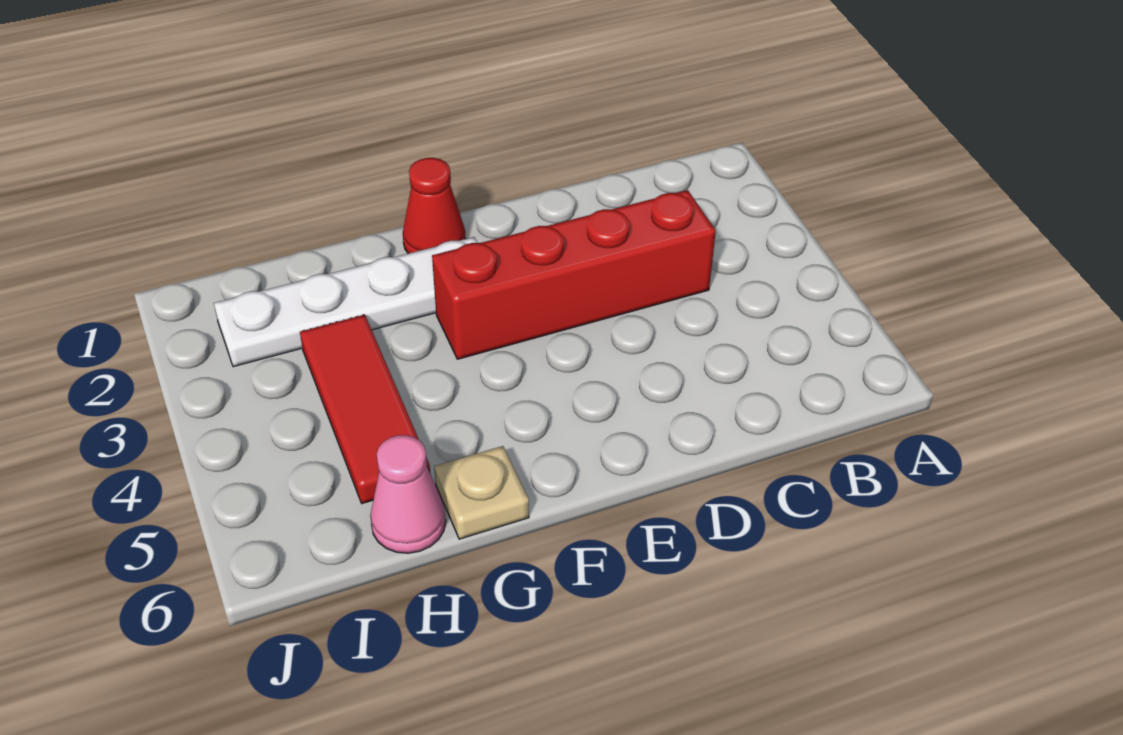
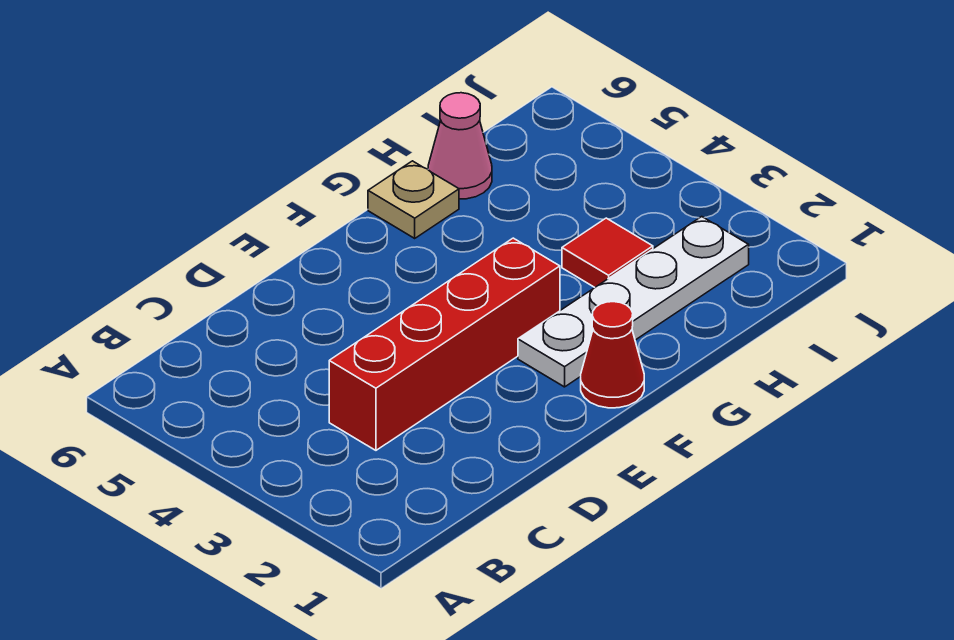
red tile H3:H5 level 1 -> red tile H3 level 1

